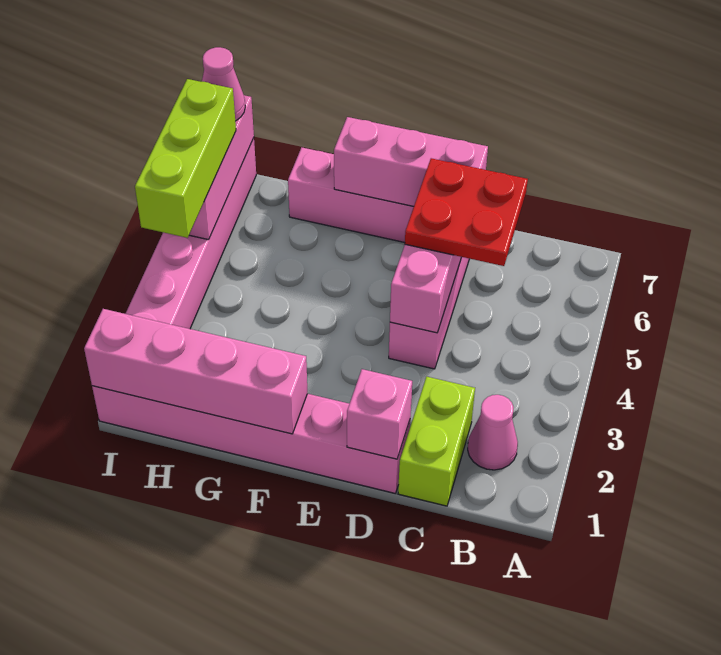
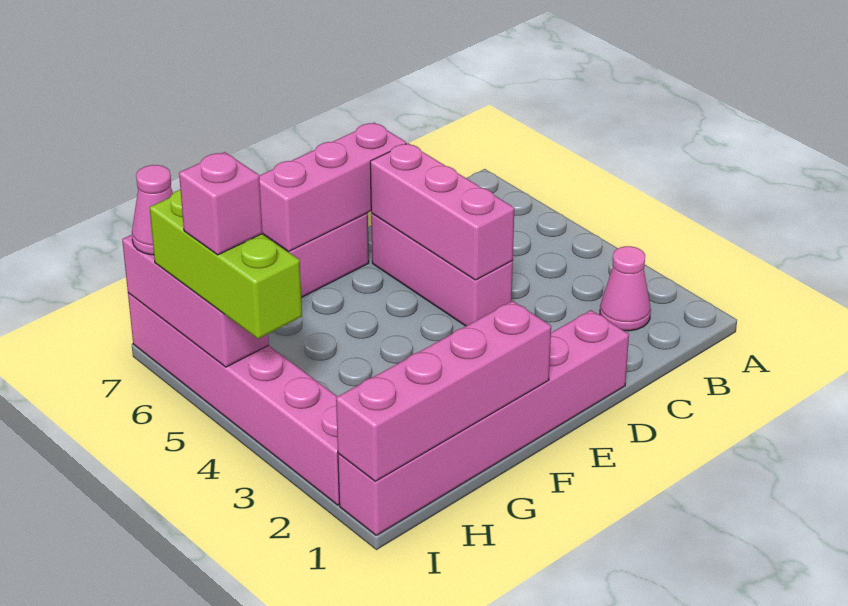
lime brick C1:C2 level 1 -> none
red plate C5:D6 level 3 -> none
pink brick D1 level 2 -> pink brick I5 level 4

